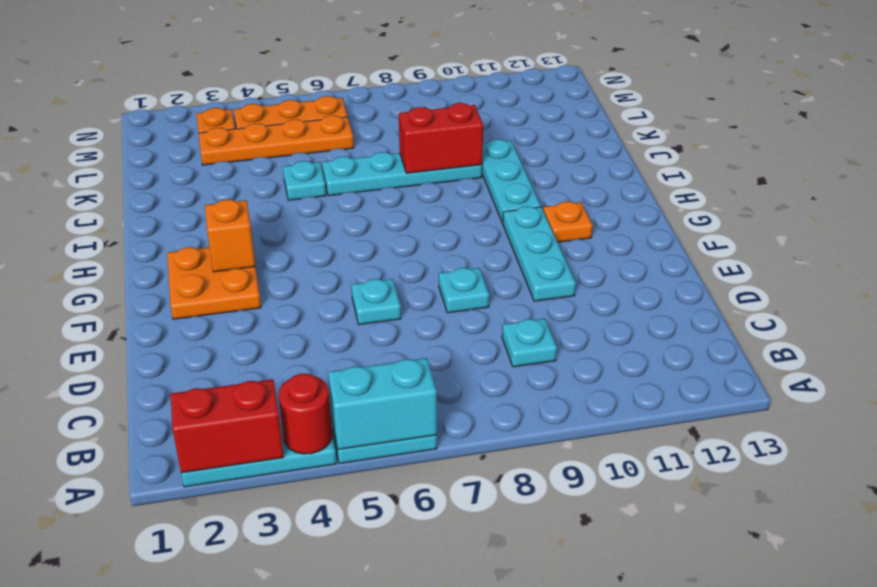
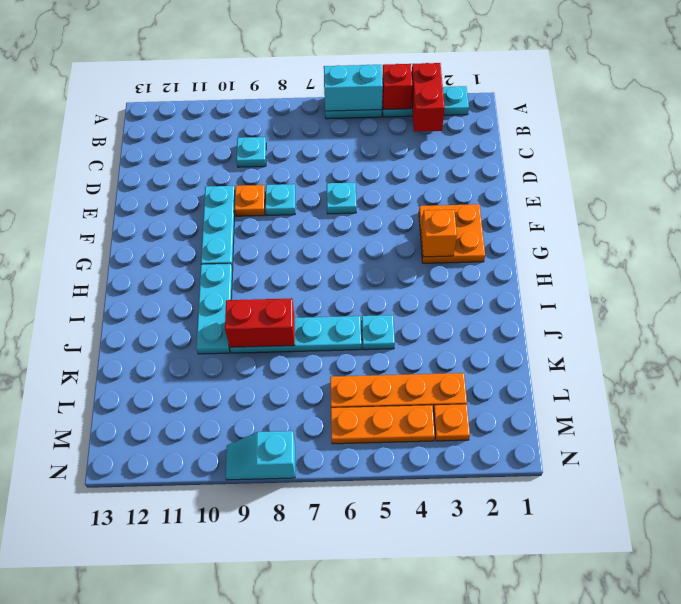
red brick A2:A3 level 2 -> red brick A3:B3 level 2
red round brick A4 level 2 -> red brick A4 level 2
orange plate G11 level 1 -> orange plate E9 level 1
none -> cyan slope N8:N9 level 1 top 8

